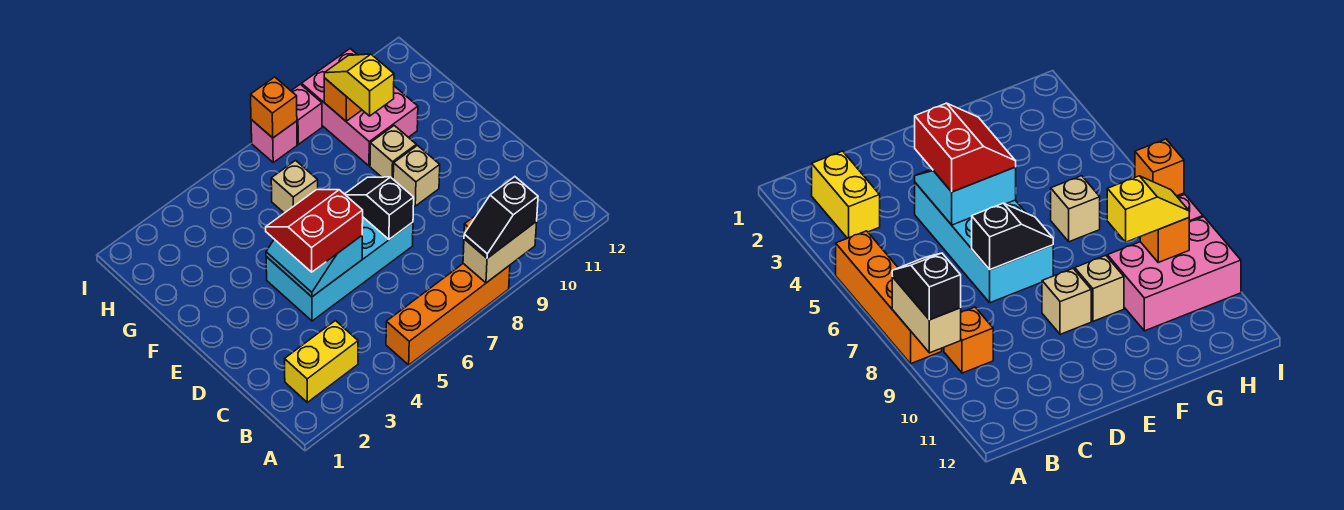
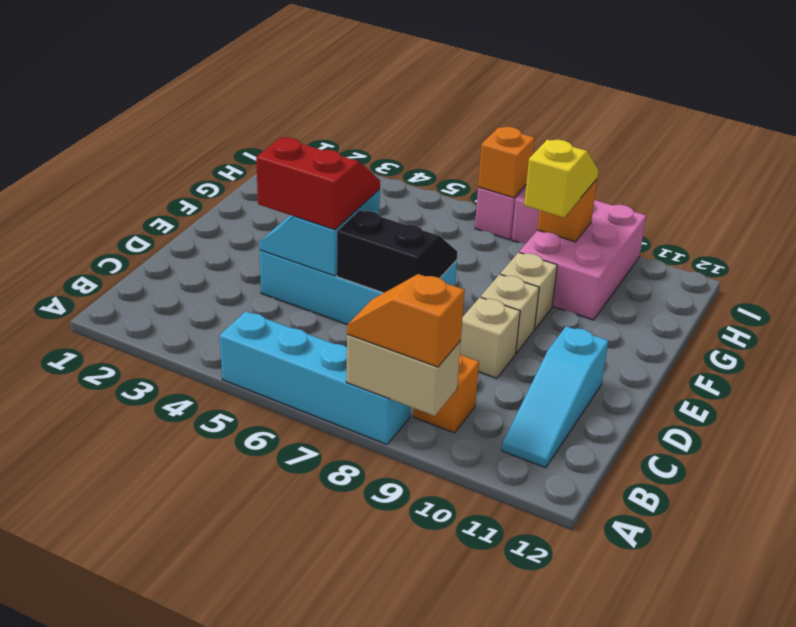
orange brick A5:A8 level 1 -> cyan brick A5:A8 level 1
black slope A8:A9 level 3 top 9 -> orange slope A8:A9 level 3 top 9
yellow brick B2:B3 level 1 -> none
none -> cyan slope B11:D11 level 1 top D
black slope D7:E7 level 2 top D -> black slope D6:E7 level 2 top D
tan brick G6 level 1 -> tan brick D9 level 1

